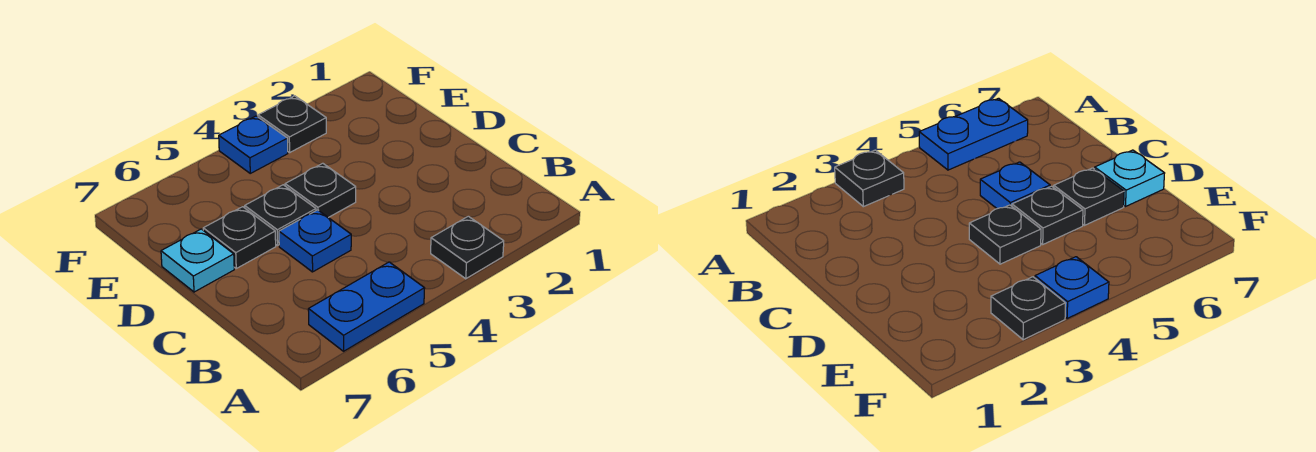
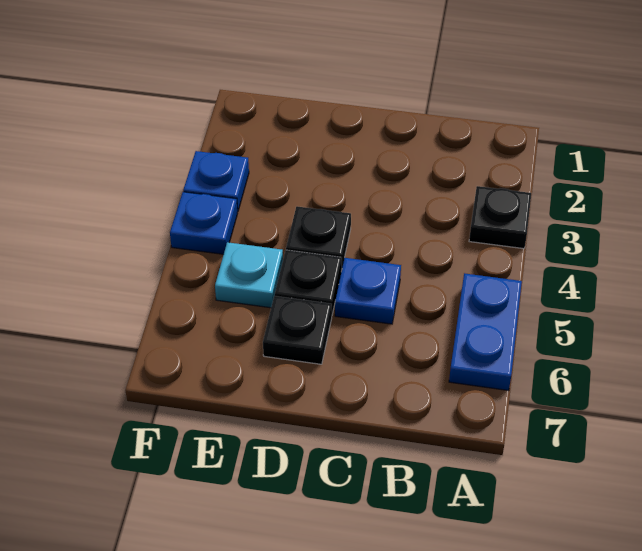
cyan plate D7 level 1 -> cyan plate E5 level 1
black plate F3 level 1 -> blue plate F3 level 1

